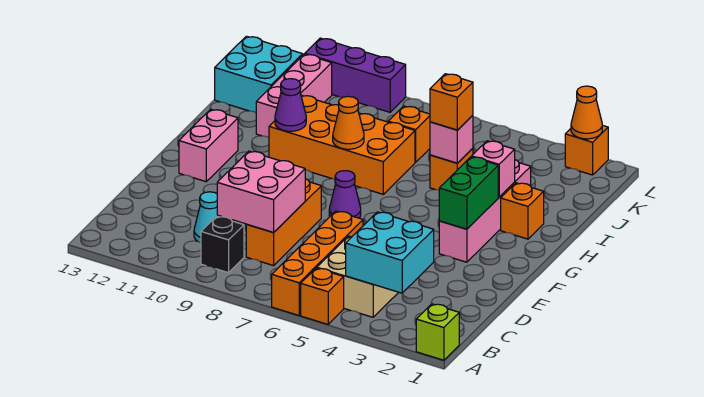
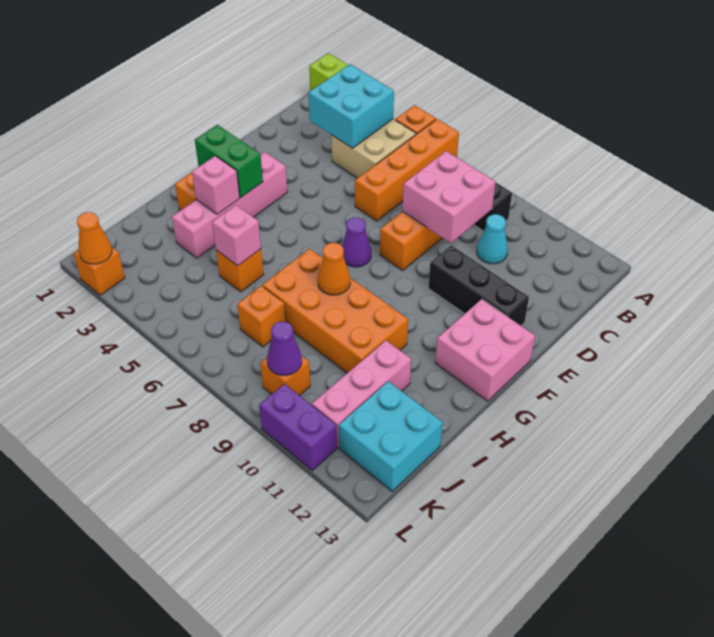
none -> black brick E10:E12 level 1
green brick F3:G3 level 2 -> green brick G2:G3 level 2
pink brick F12:G12 level 1 -> pink brick F12:G13 level 1
purple cone H10 level 2 -> purple cone K9 level 2
orange brick I5 level 3 -> orange brick K9 level 1
purple brick L9:L11 level 1 -> purple brick L10:L11 level 1

